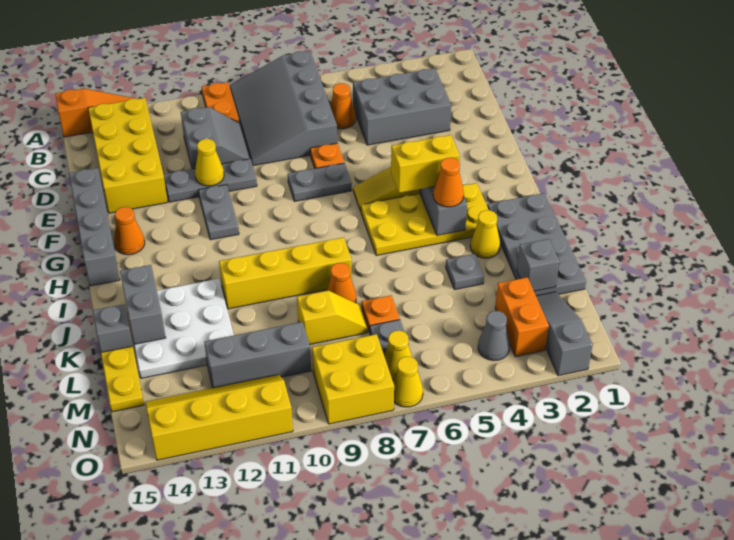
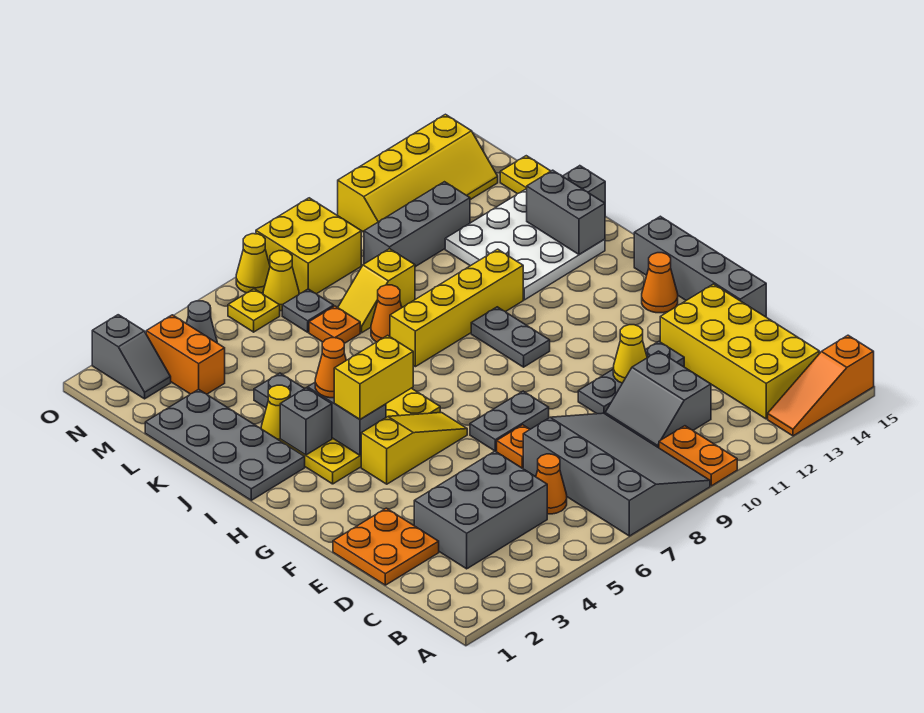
none -> orange plate D1:E2 level 1
grey plate F11:G11 level 1 -> grey plate H10:I10 level 1
grey brick L2 level 2 -> grey brick I3 level 2
grey slope M2:O2 level 1 top O -> grey slope N2:O2 level 1 top O
none -> yellow plate N6 level 1

